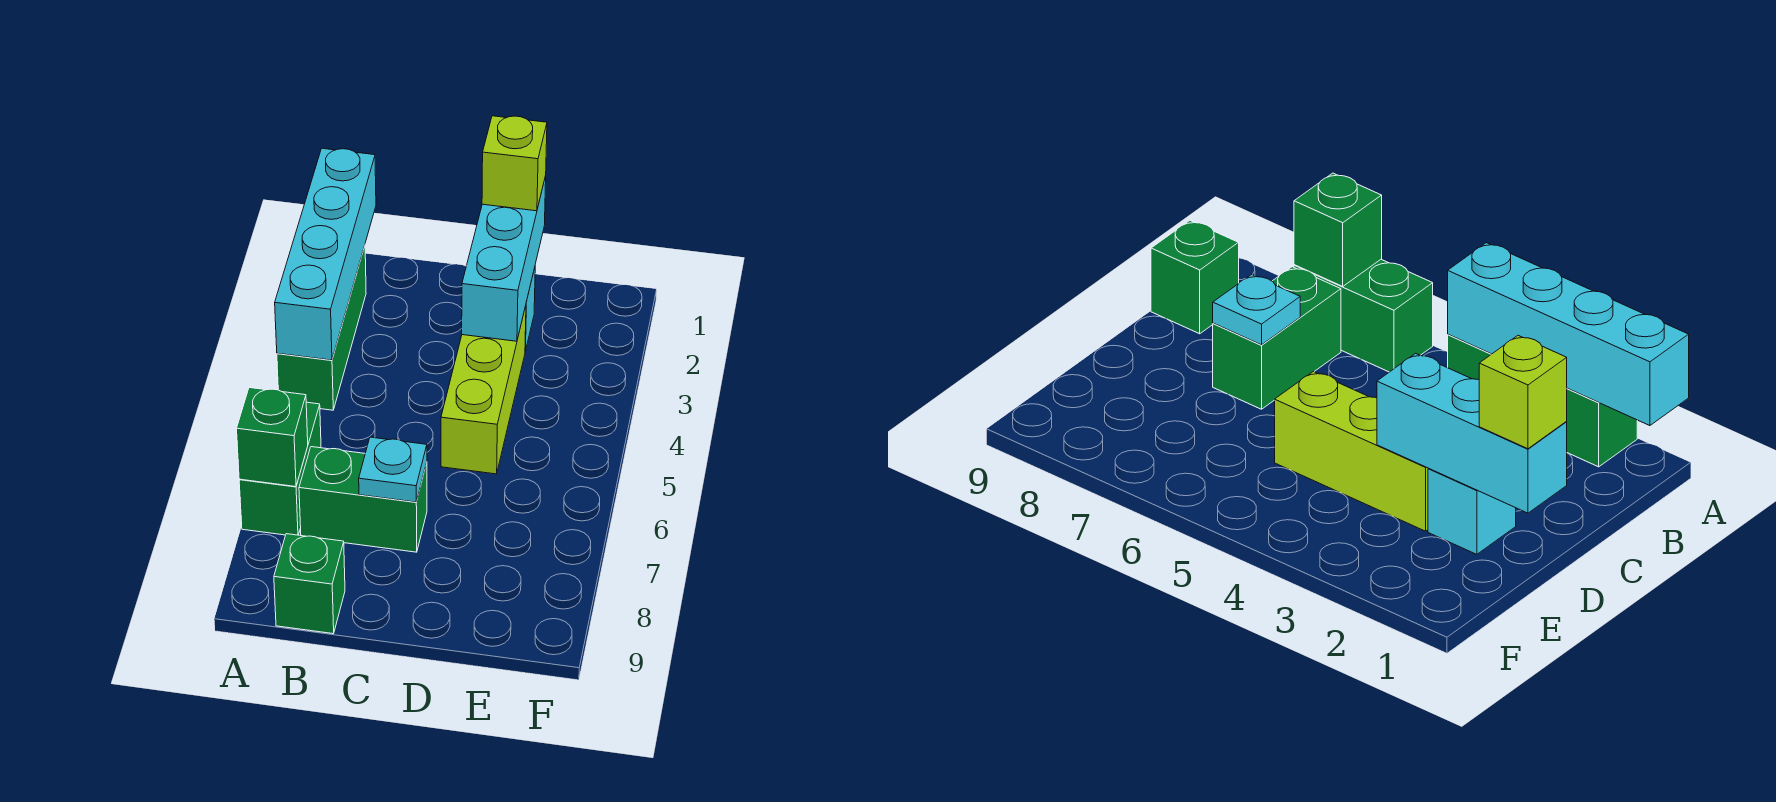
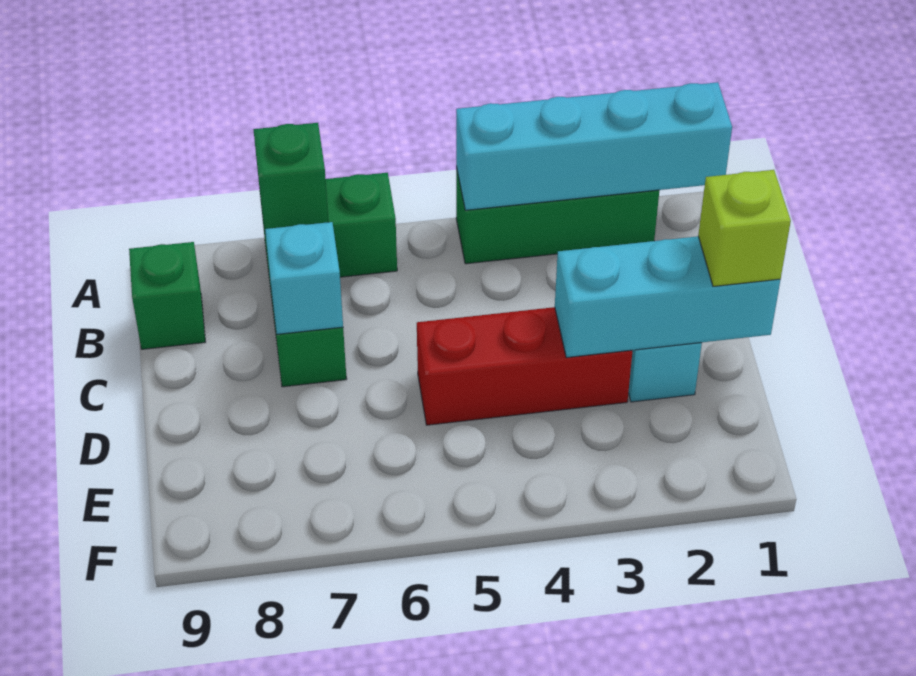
cyan plate C7 level 2 -> cyan brick C7 level 2
lime brick D3:D5 level 1 -> red brick D3:D5 level 1

